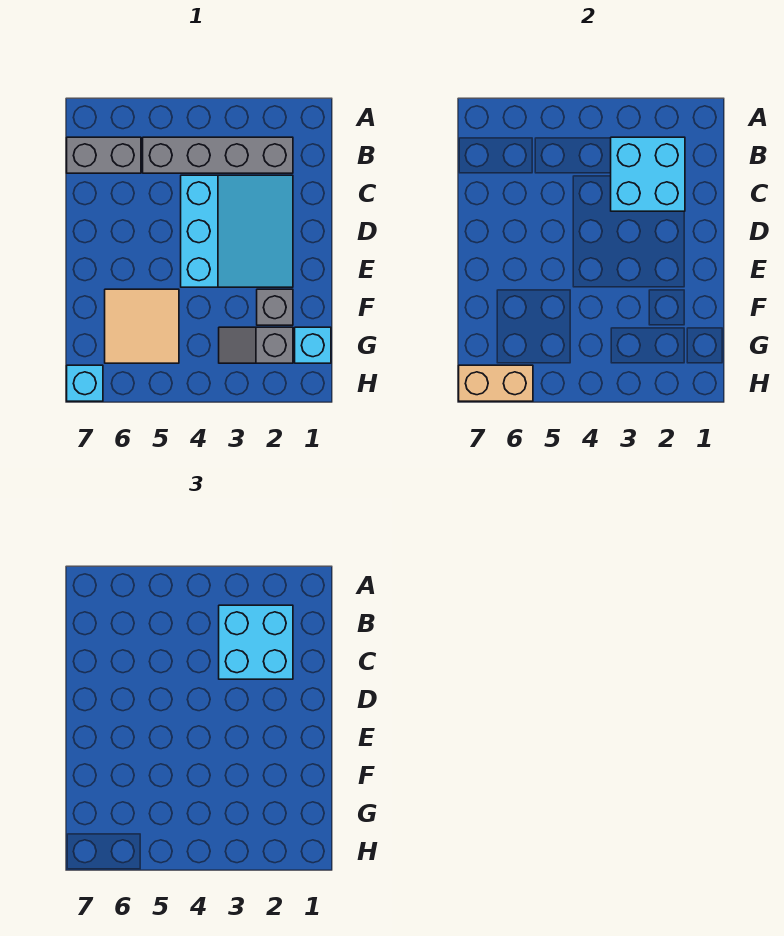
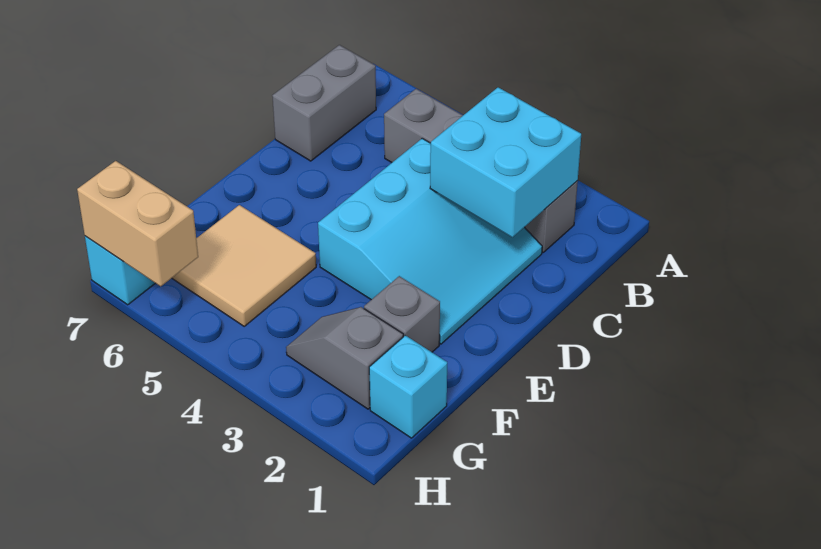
cyan brick B2:C3 level 3 -> none
grey brick B6:B7 level 1 -> grey brick B7:C7 level 1

